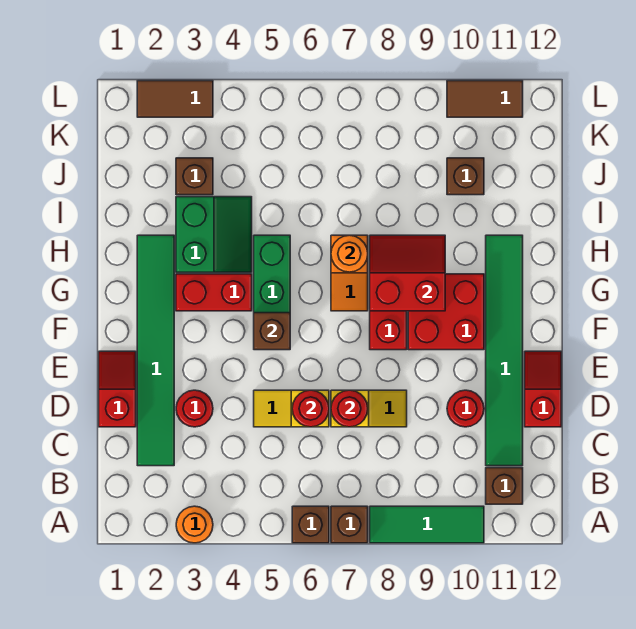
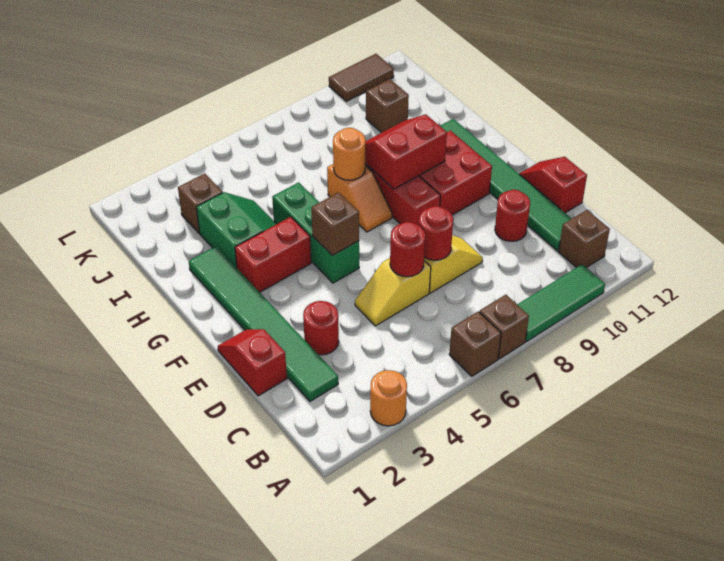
brown tile L2:L3 level 1 -> none

